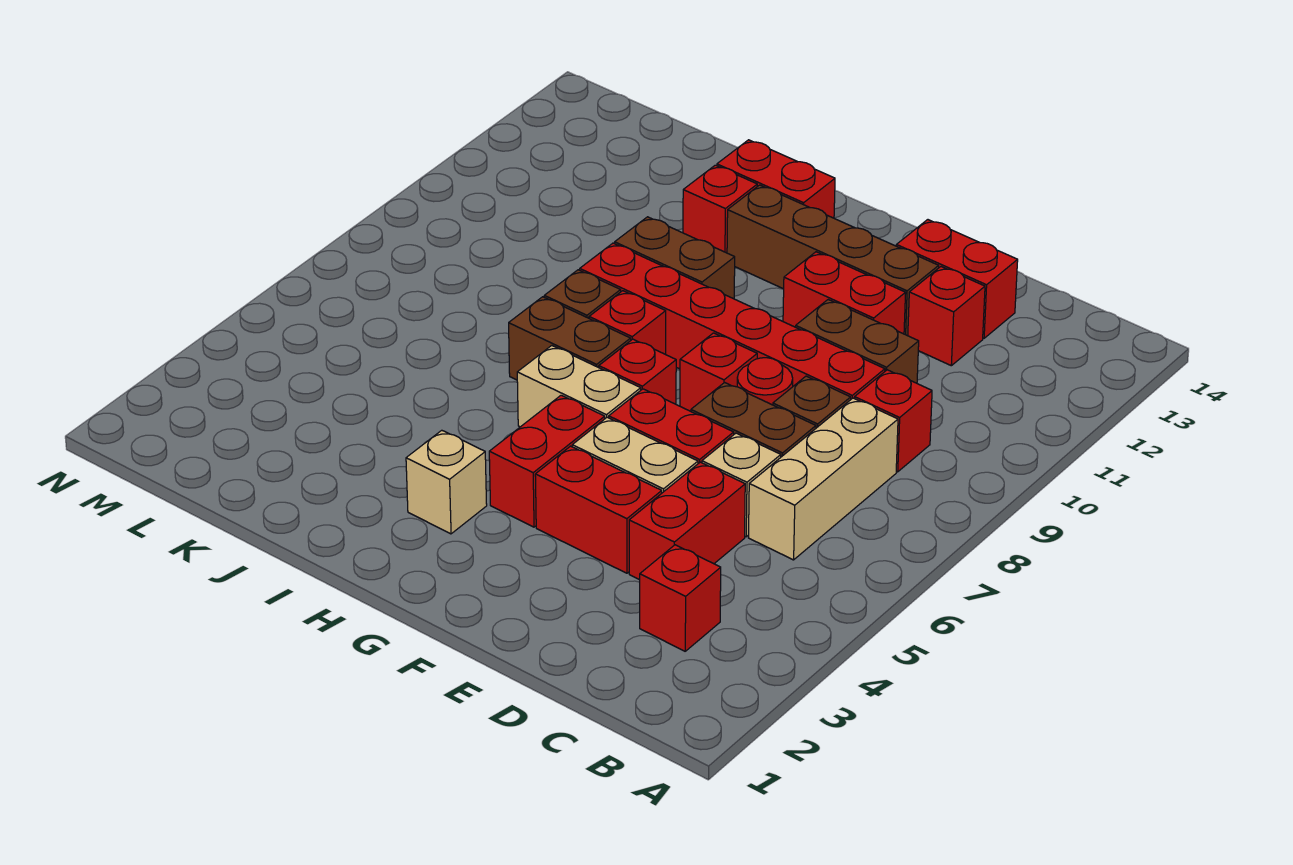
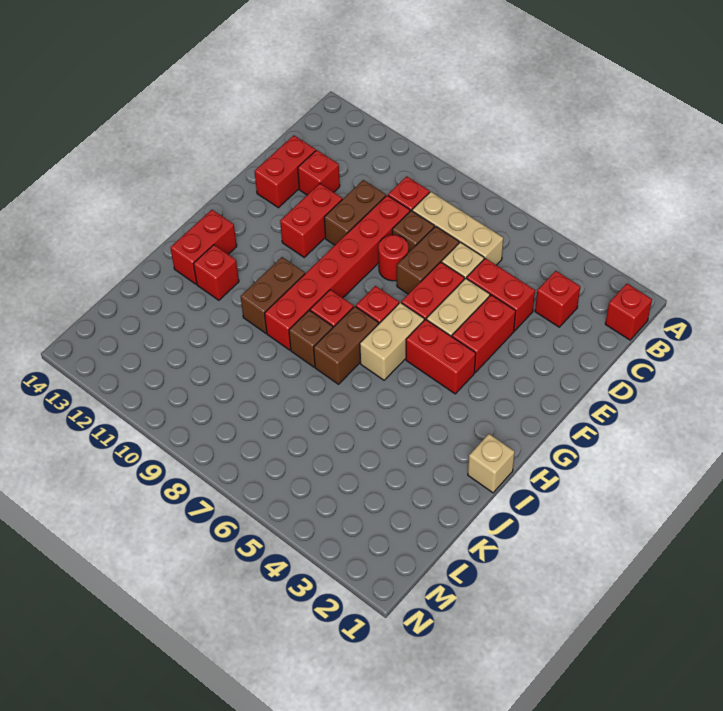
brown brick E12:H12 level 1 -> none
red brick F8 level 1 -> red brick B1 level 1
tan brick H3 level 1 -> tan brick I1 level 1

